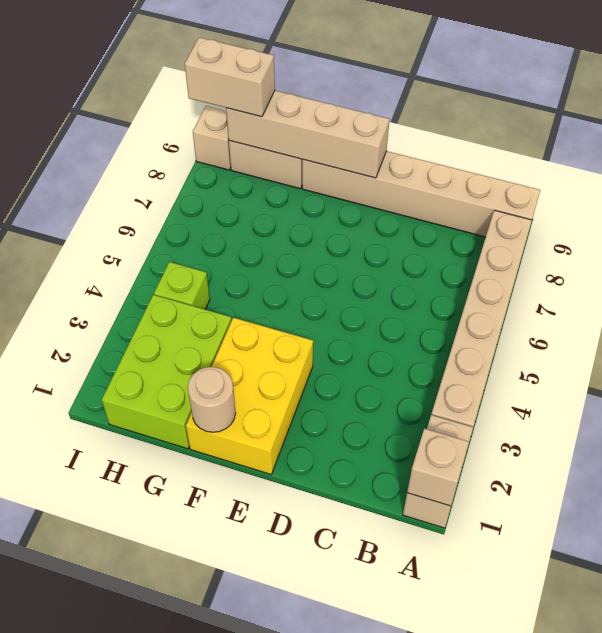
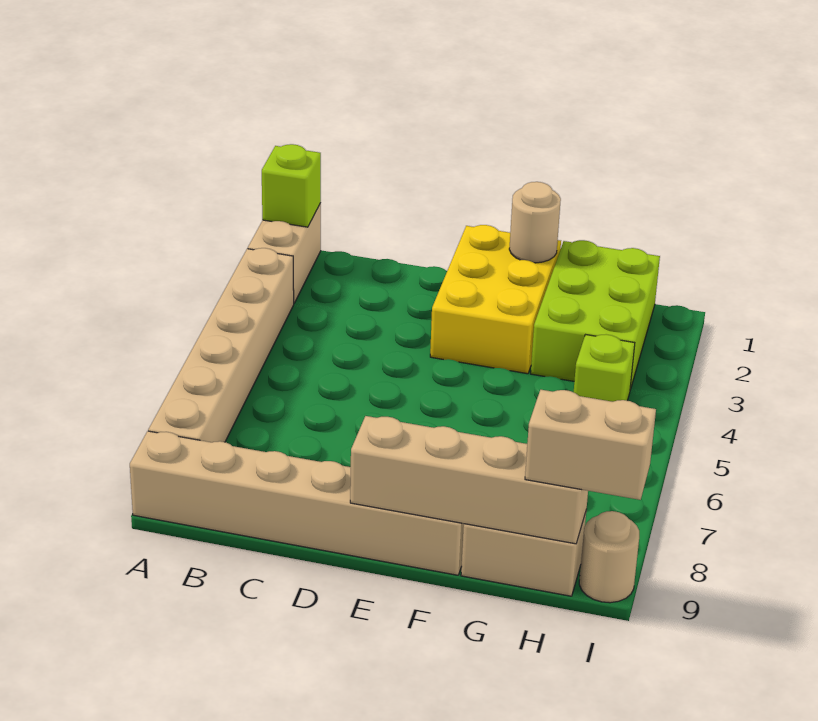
tan brick A1 level 2 -> lime brick A1 level 2
tan brick I9 level 1 -> tan round brick I9 level 1

